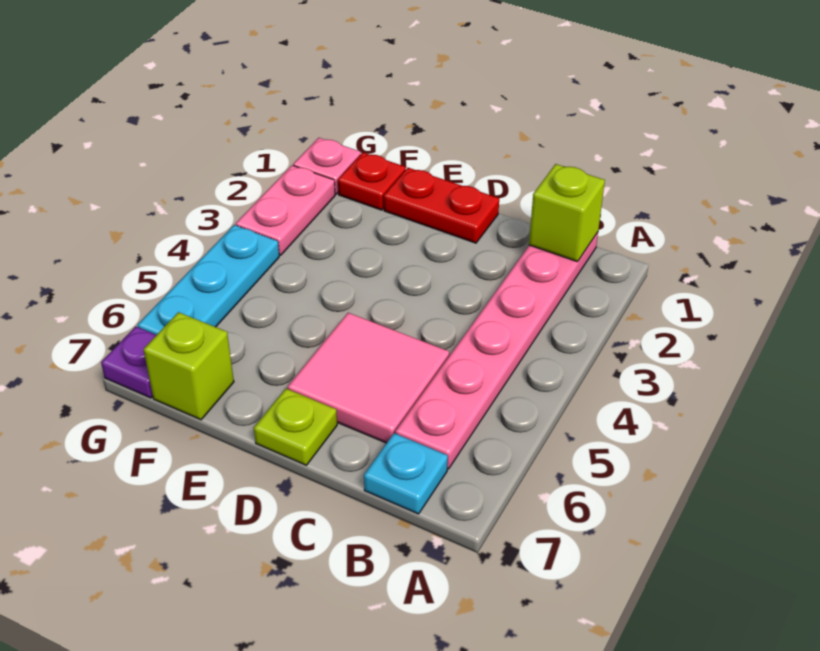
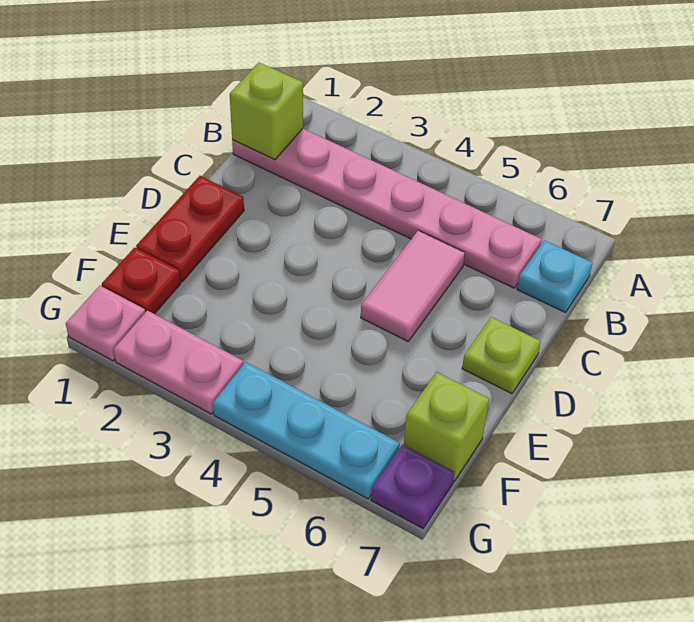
pink tile C5:D6 level 1 -> pink tile C5:D5 level 1

